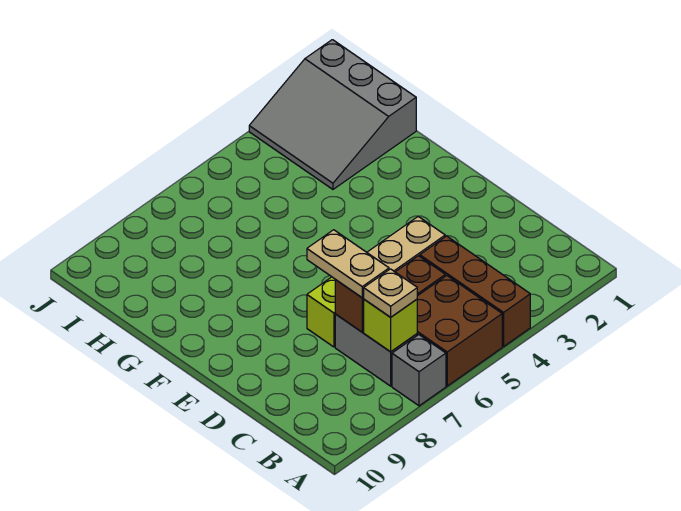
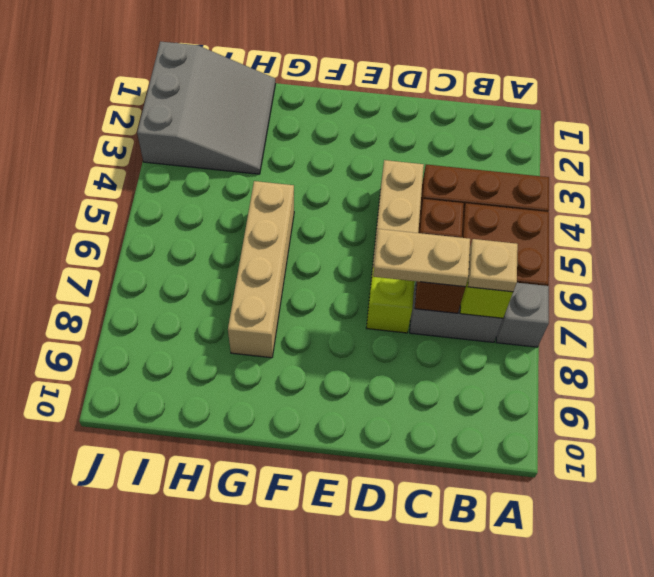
none -> tan brick G5:G8 level 1
grey slope H1:J3 level 1 top 1 -> grey slope H1:J3 level 1 top J

